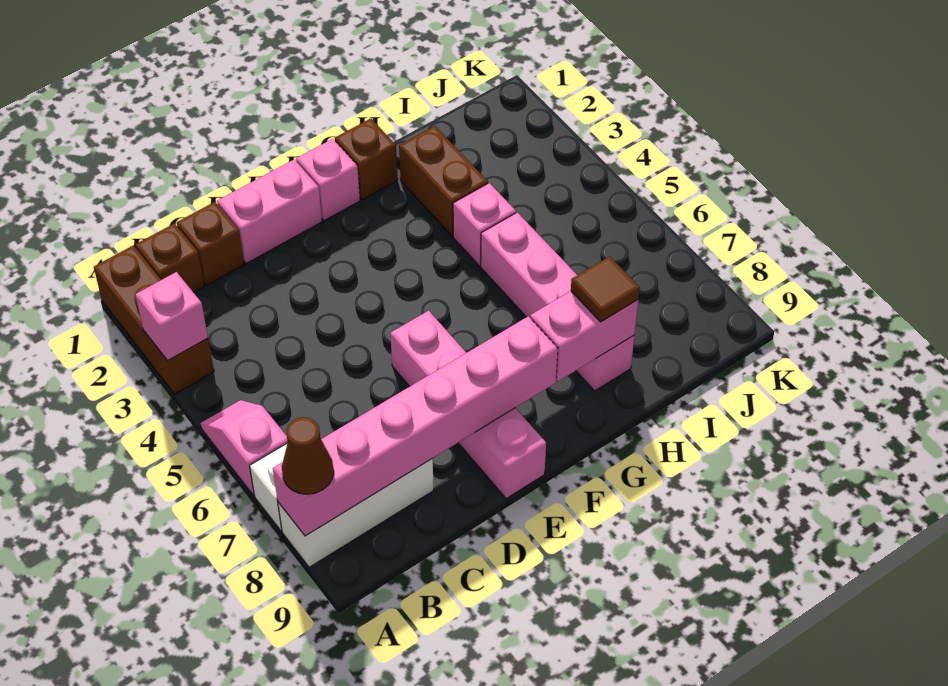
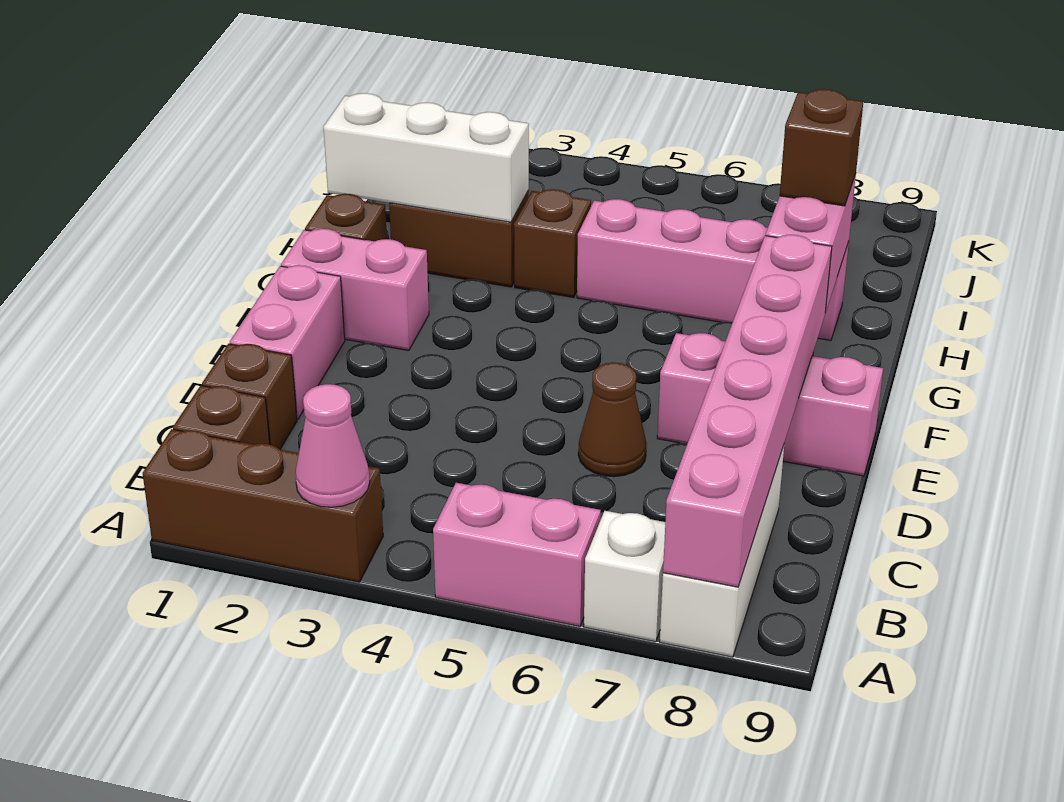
pink brick A3 level 2 -> pink cone A3 level 2
pink slope A5:A6 level 1 top 6 -> pink brick A5:A6 level 1
brown cone A8 level 3 -> brown cone D6 level 1
pink brick E6:E9 level 1 -> pink brick E7:E9 level 1
pink brick F1 level 1 -> pink brick F1:F2 level 1
none -> white brick H1:H3 level 2
pink brick H4 level 1 -> brown brick H4 level 1
brown tile H8 level 3 -> brown brick H8 level 3

